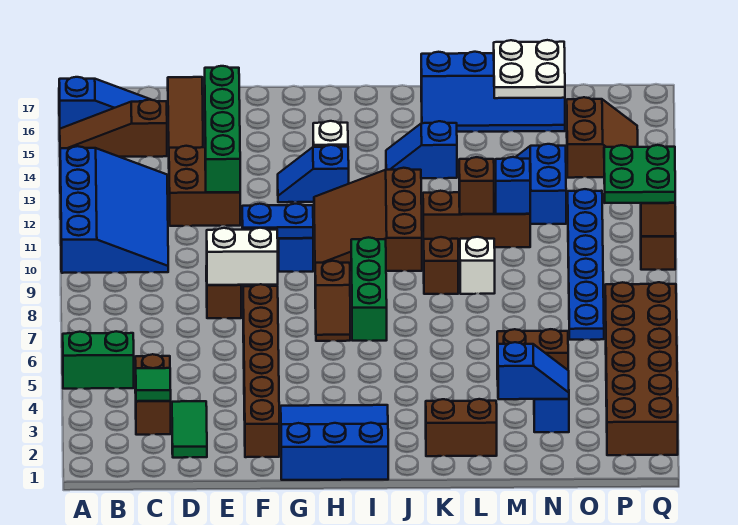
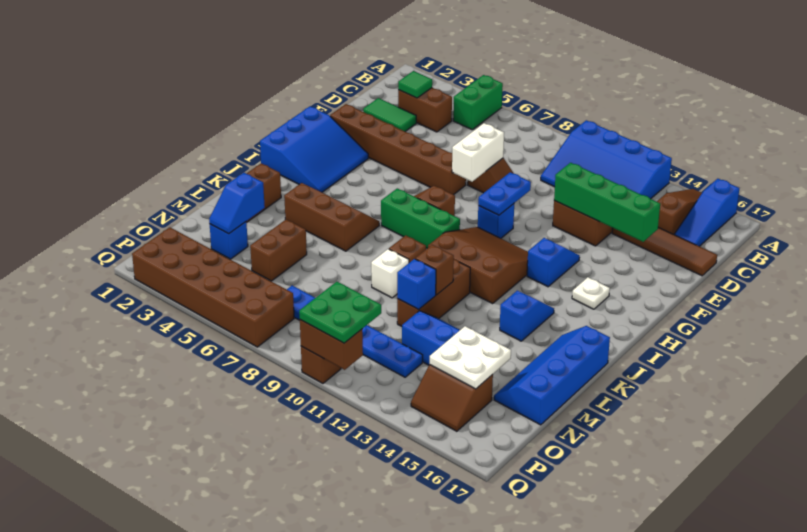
none -> brown slope J4:K6 level 1 top K
white plate M16:N17 level 2 -> white plate N14:O15 level 2

